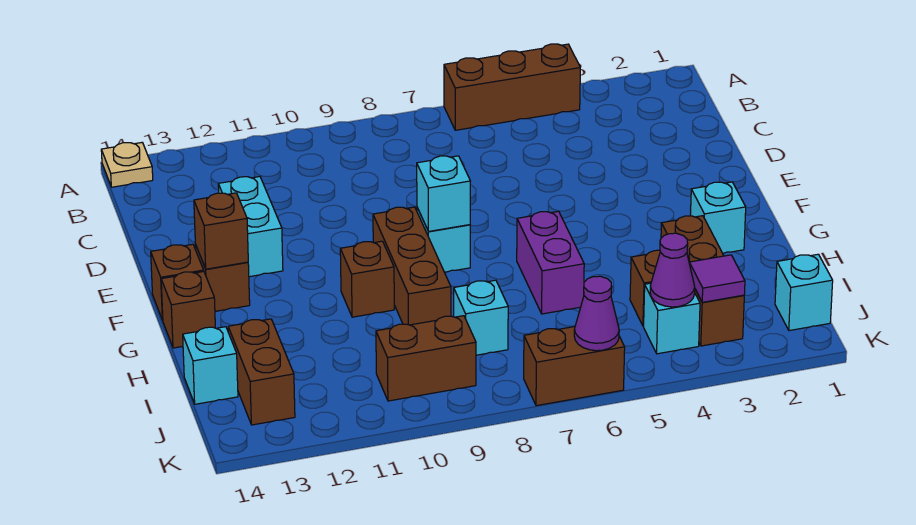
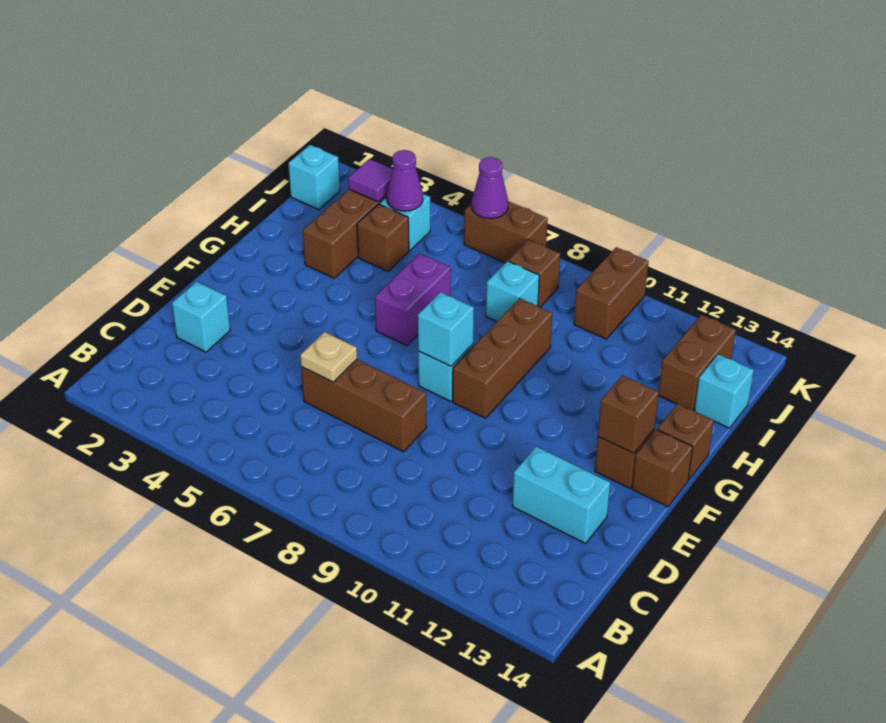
brown brick A4:A6 level 1 -> brown brick D6:D8 level 1
tan plate A14 level 1 -> tan plate D6 level 2
cyan brick D12:E12 level 1 -> cyan brick D12:D13 level 1
cyan brick G2 level 1 -> cyan brick D2 level 1
brown brick G10 level 1 -> brown brick J8 level 1
brown brick J9:J10 level 1 -> brown brick J10:K10 level 1

